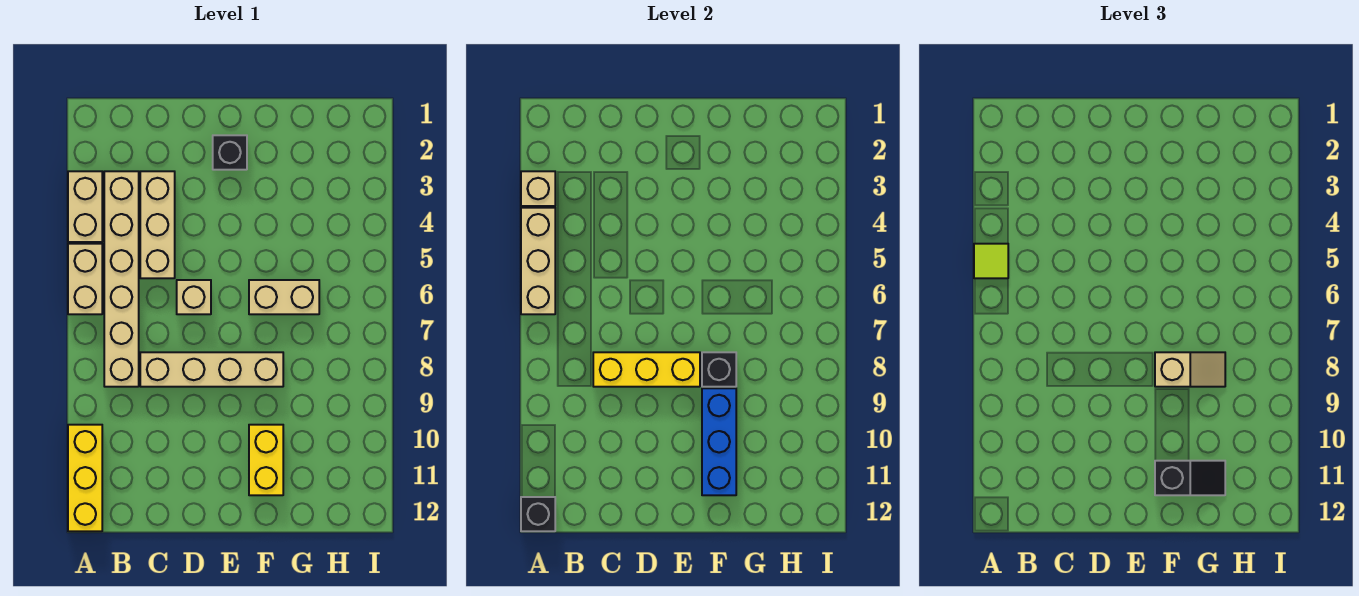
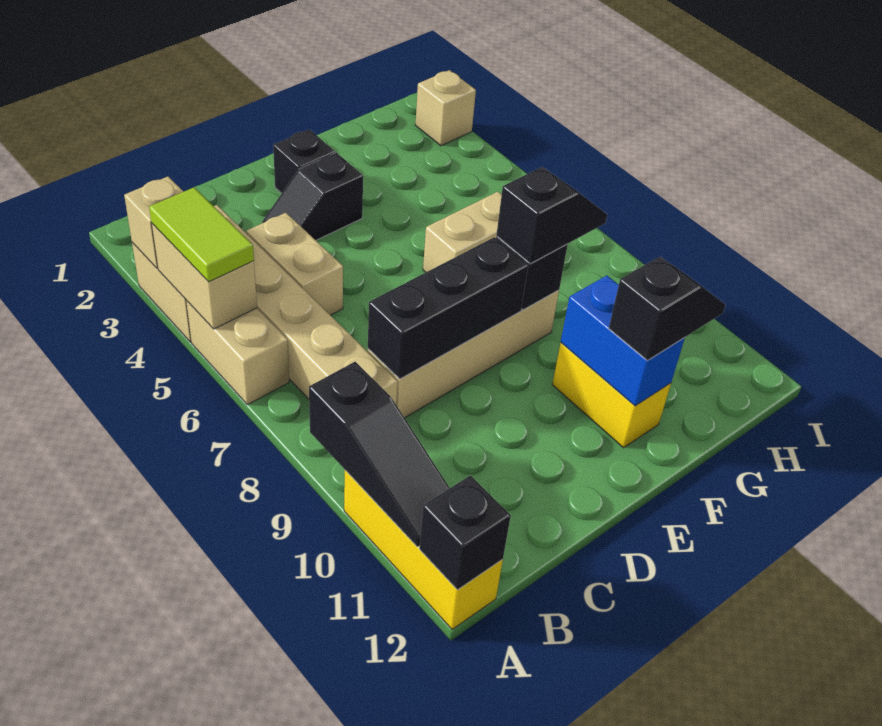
tan brick A4:A6 level 2 -> tan brick A4:A5 level 2
lime tile A5 level 3 -> lime tile A4:A5 level 3
none -> black slope A9:A11 level 2 top 9
tan brick C3:C5 level 1 -> tan brick C4:C5 level 1
yellow brick C8:E8 level 2 -> black brick C8:E8 level 2
none -> black slope D3:E3 level 1 top E
tan brick D6 level 1 -> tan brick I2 level 1
tan slope F8:G8 level 3 top F -> black slope F8:G8 level 3 top F
blue brick F9:F11 level 2 -> blue brick F10:F11 level 2

